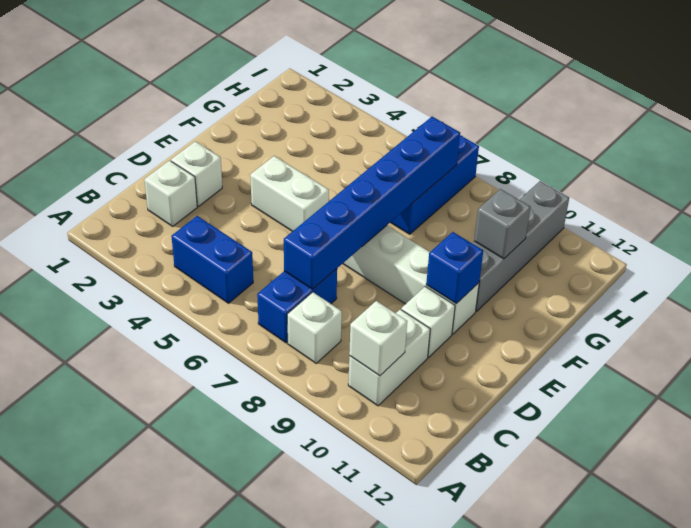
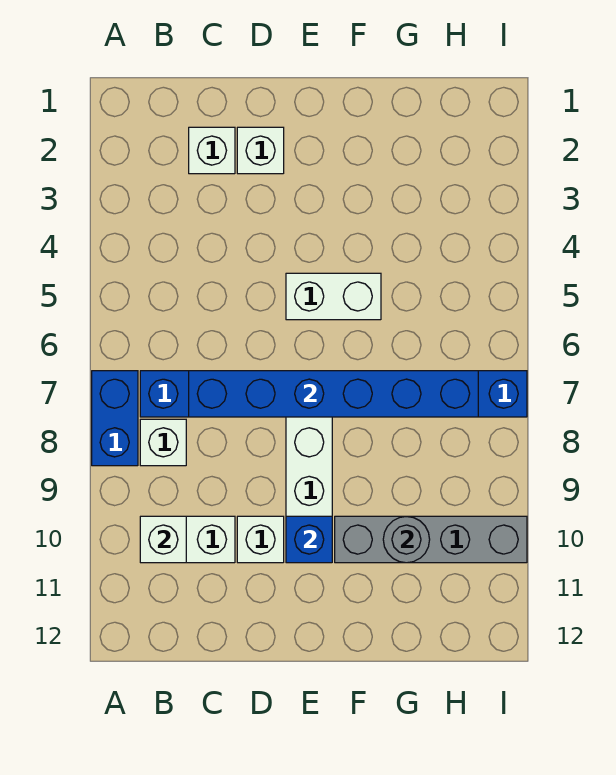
blue brick B4:B5 level 1 -> blue brick A7:A8 level 1
white brick E4:E5 level 1 -> white brick E5:F5 level 1
grey brick G10 level 2 -> grey round brick G10 level 2

